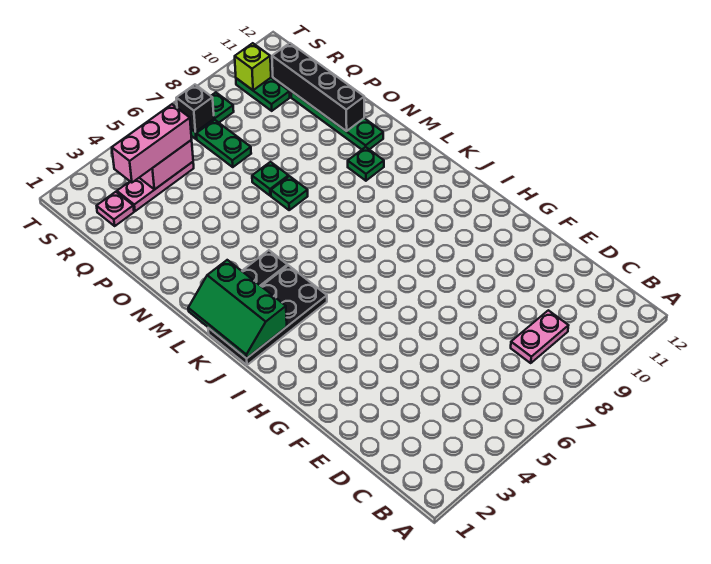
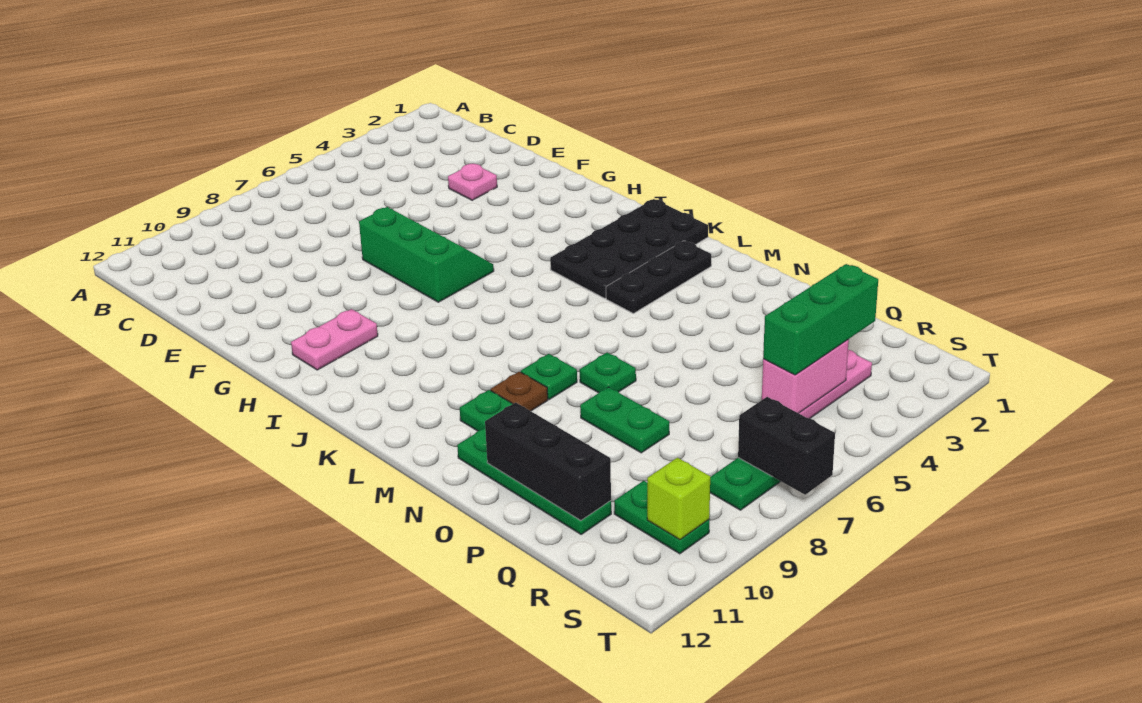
pink plate C8:C9 level 1 -> pink plate H10:H11 level 1
green slope J1:L2 level 2 top 2 -> green slope F6:H7 level 1 top 7
none -> brown plate M9 level 1
green plate O7 level 1 -> green plate M8 level 1
black brick O11:R11 level 2 -> black brick O11:Q11 level 2
green plate Q7:R7 level 1 -> green plate O8:P8 level 1
pink plate R2 level 1 -> pink plate E3 level 1
pink brick R3:R5 level 3 -> green brick R3:R5 level 3
black brick S7 level 2 -> black brick S7:T7 level 2

